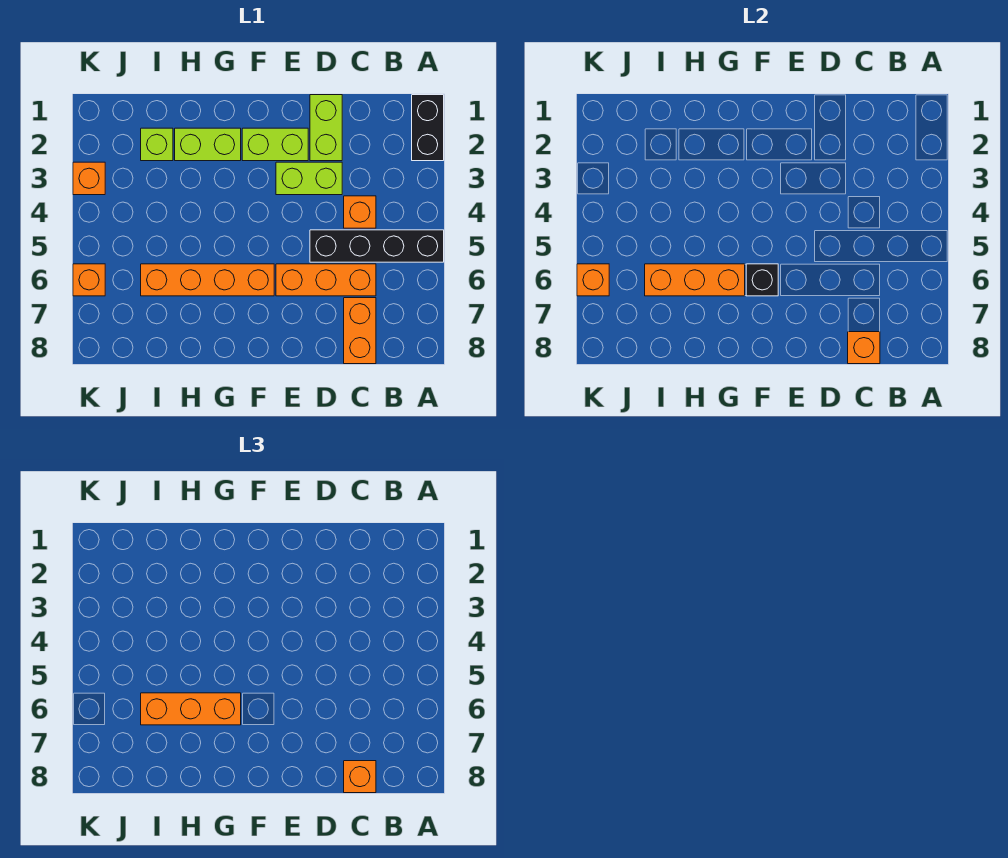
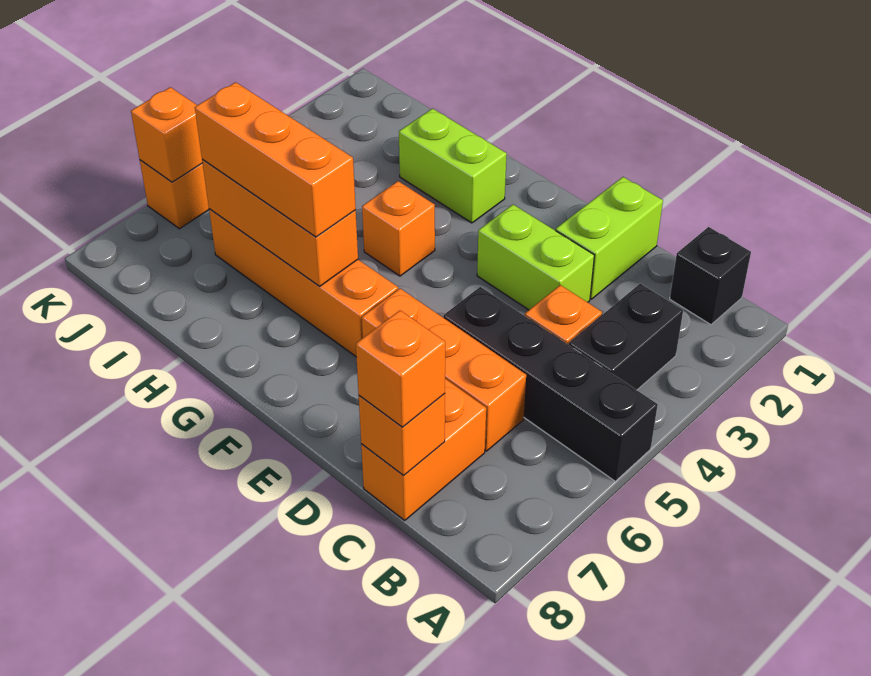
black brick A1:A2 level 1 -> black brick B3:B4 level 1
lime brick E2:F2 level 1 -> none
black brick F6 level 2 -> black brick B1 level 1
lime brick I2 level 1 -> none
orange brick K3 level 1 -> orange brick G4 level 1

